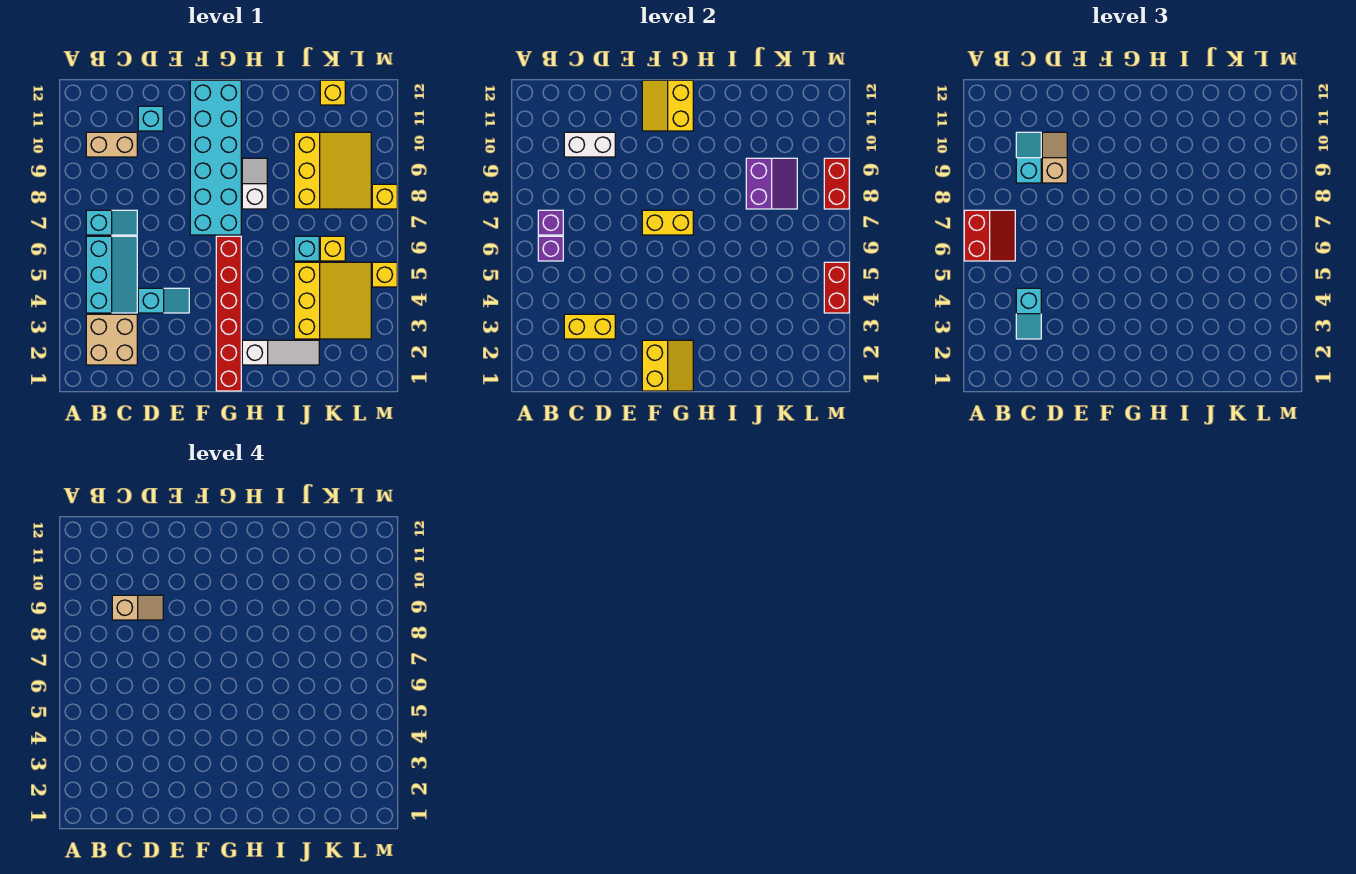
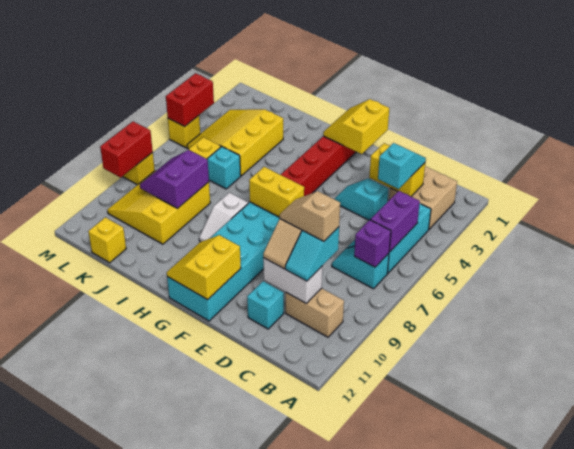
red slope A6:B7 level 3 top A -> none
purple brick B6 level 2 -> purple brick B5:B6 level 2
yellow slope F11:G12 level 2 top G -> yellow slope F11:G12 level 2 top F
white slope H2:J2 level 1 top H -> none

